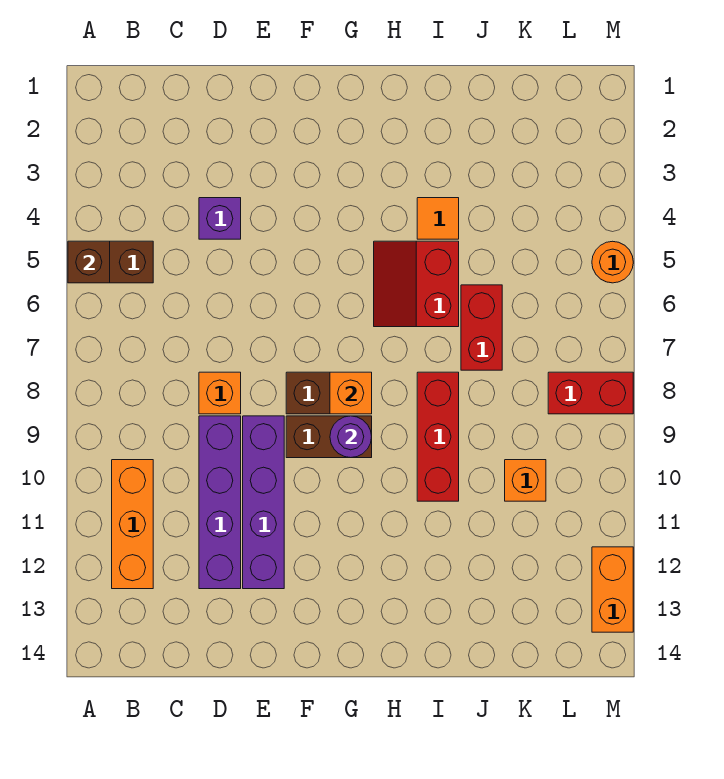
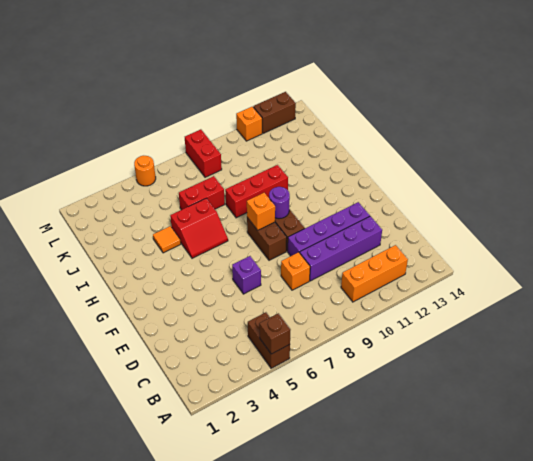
purple brick D4 level 1 -> purple brick E6 level 1
orange brick K10 level 1 -> orange brick M11 level 1
orange brick M12:M13 level 1 -> brown brick M12:M13 level 1

